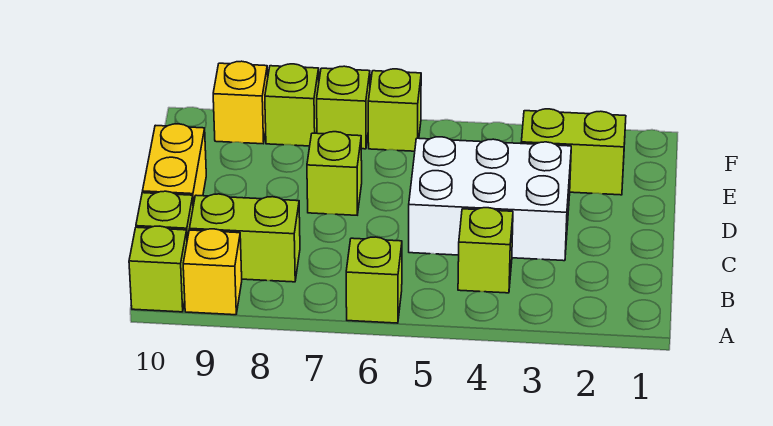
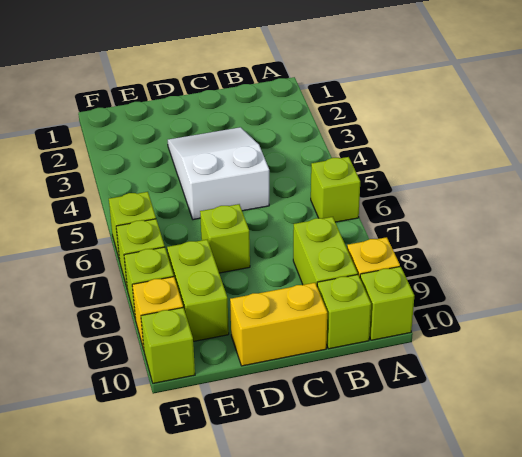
lime brick B4 level 1 -> lime brick F10 level 1
white brick C3:D5 level 1 -> white slope C3:D5 level 1 top 5
lime brick E2:E3 level 1 -> lime brick E8:E9 level 1

